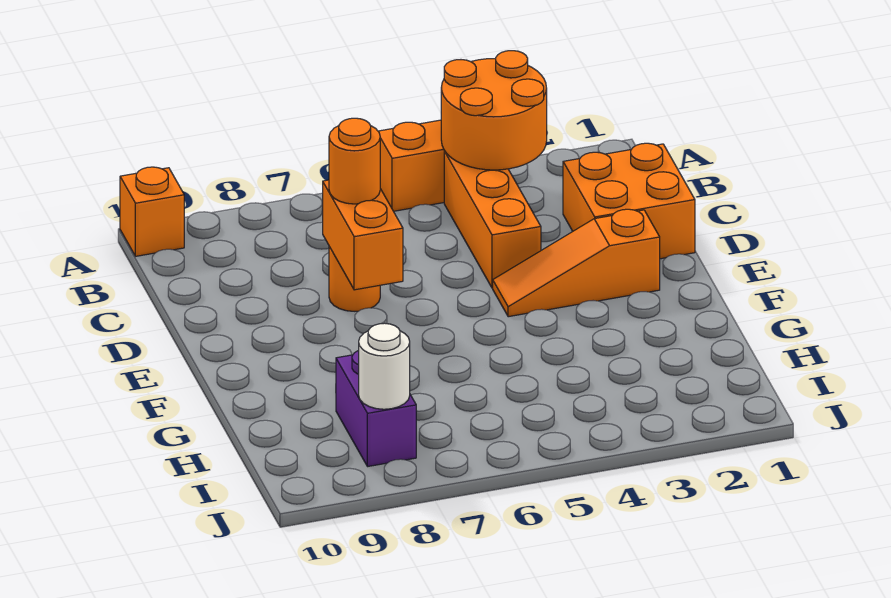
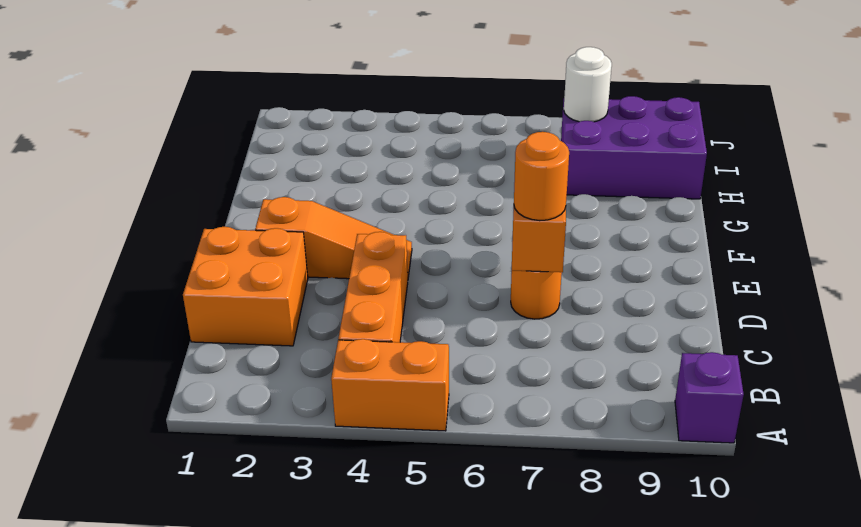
orange round brick A3:B4 level 2 -> none
orange brick A10 level 1 -> purple brick A10 level 1
purple brick H8:I8 level 1 -> purple brick H8:I10 level 1

